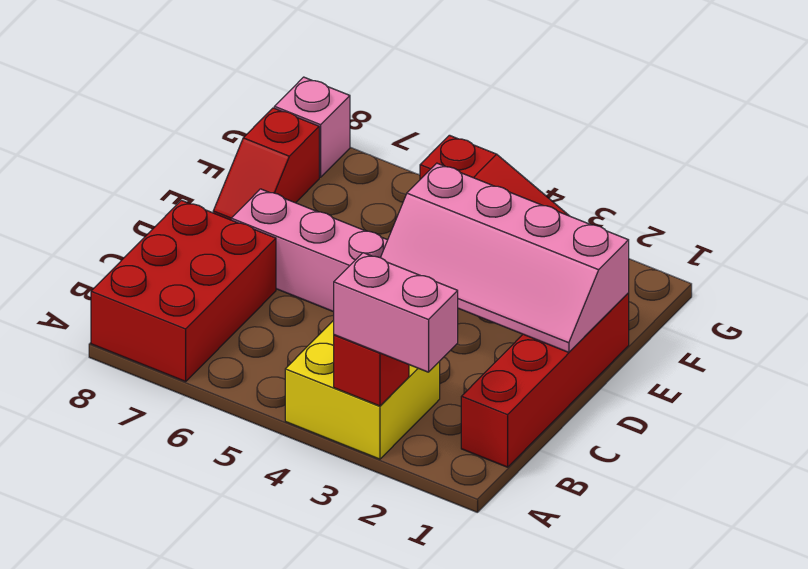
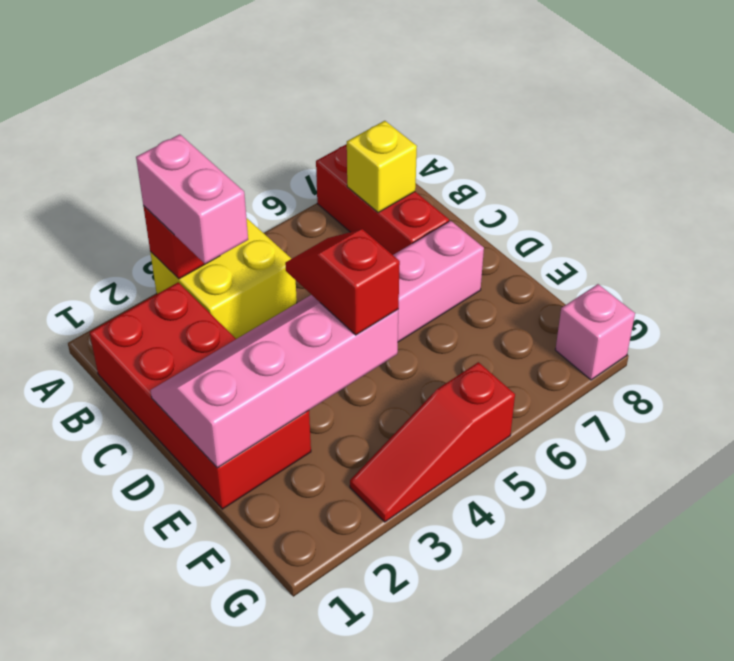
pink brick A2:A3 level 3 -> pink brick A3:B3 level 3
red brick A7:C8 level 1 -> red brick A7:C7 level 1
red brick B1:E1 level 1 -> red brick B1:E2 level 1
none -> yellow brick B7 level 2
red slope E8:F8 level 1 top F -> red slope D4:E4 level 3 top E

